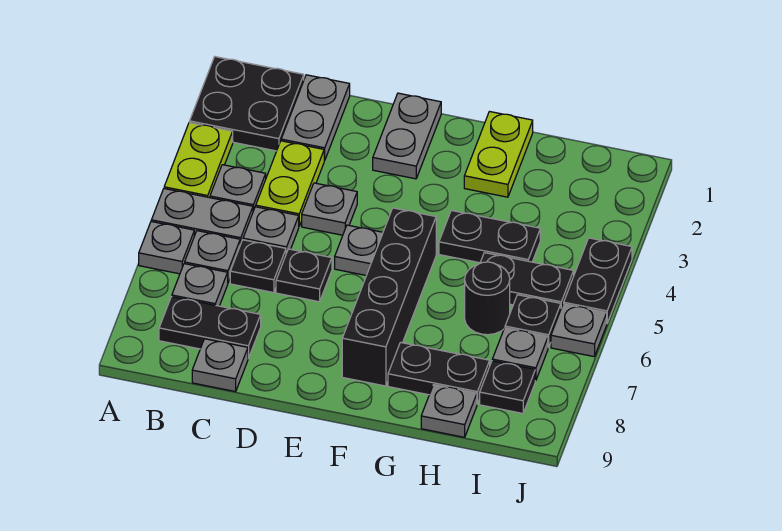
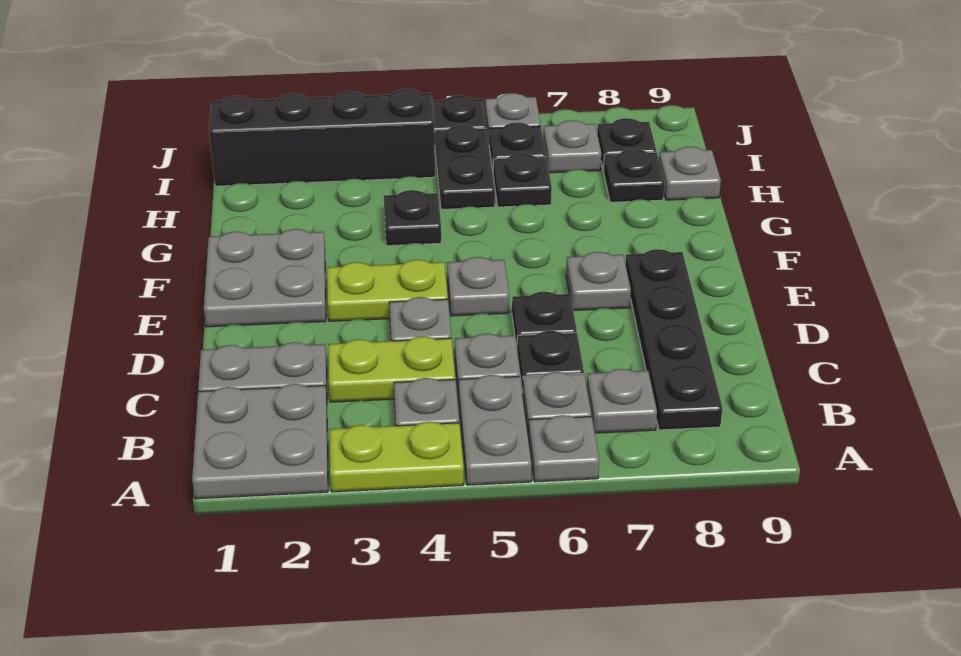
black plate A1:B2 level 1 -> grey plate A1:B2 level 1
black plate B8:C8 level 1 -> black plate B8:E8 level 1
grey plate C9 level 1 -> grey plate E7 level 1
grey plate E1:E2 level 1 -> grey plate E1:F2 level 1
black brick F5:F8 level 1 -> black brick I1:I4 level 1
lime plate G1:G2 level 1 -> lime plate E3:E4 level 1
black plate G4:H4 level 1 -> black plate G4 level 1
black plate G8:H8 level 1 -> black plate H8 level 1
black round brick H6 level 1 -> black plate H6 level 1

